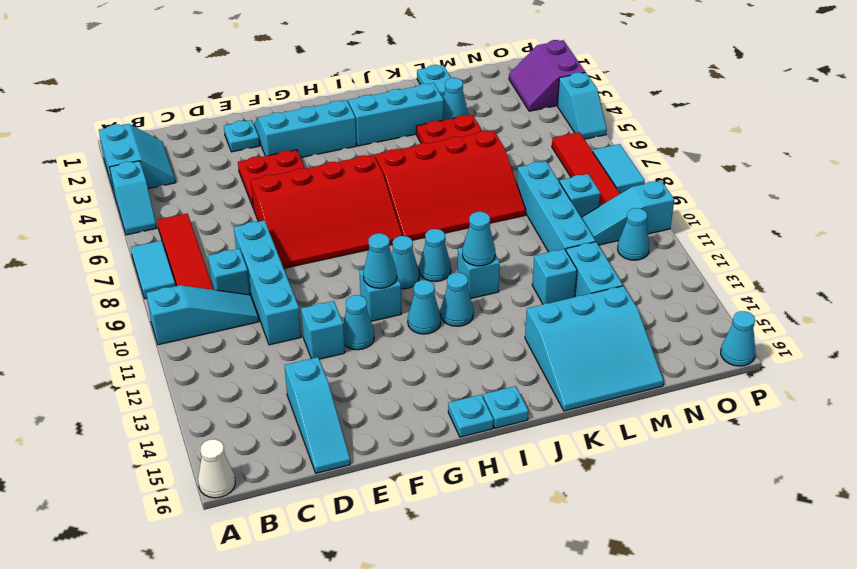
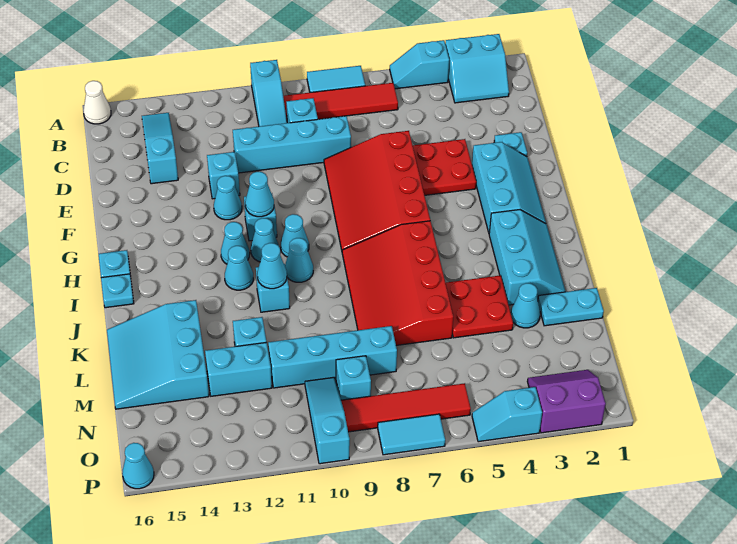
cyan slope D14:D16 level 1 top 14 -> cyan slope B14:D14 level 1 top D
cyan cone O11 level 1 -> cyan cone H11 level 1

